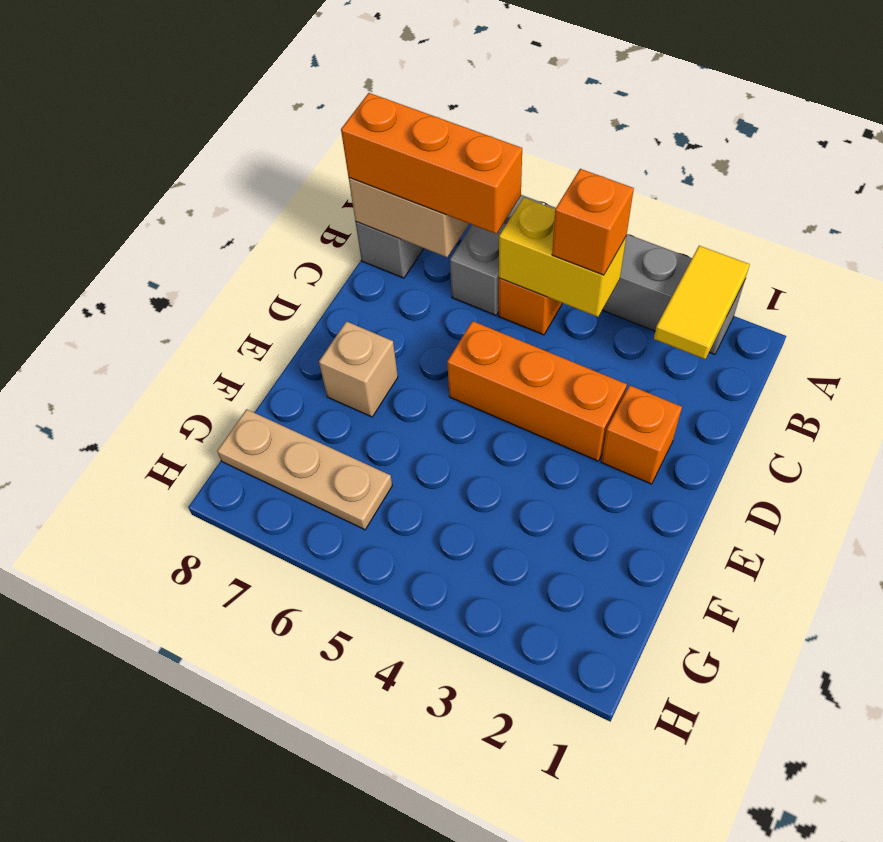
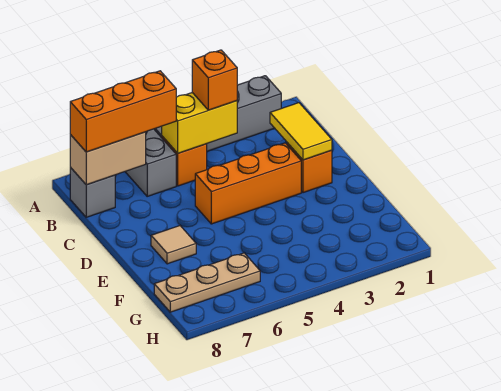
yellow tile A2:B2 level 2 -> yellow tile C2:D2 level 2
tan brick E7 level 1 -> tan tile E7 level 1

